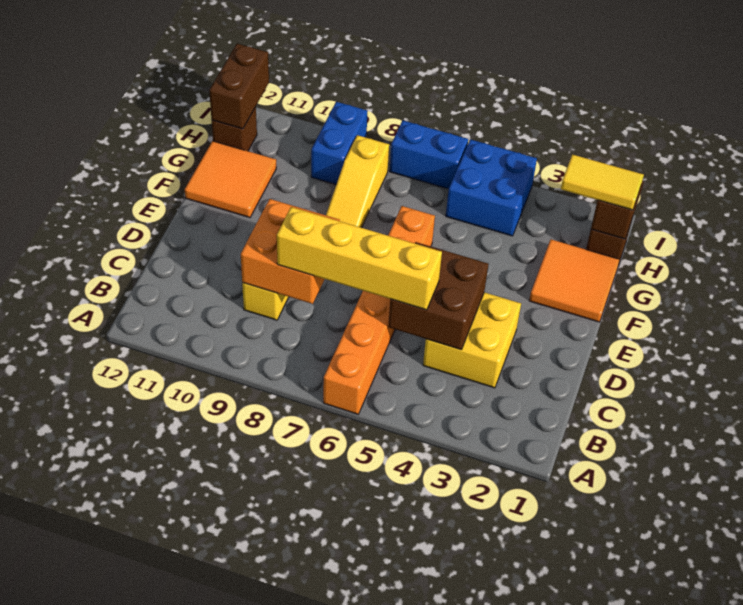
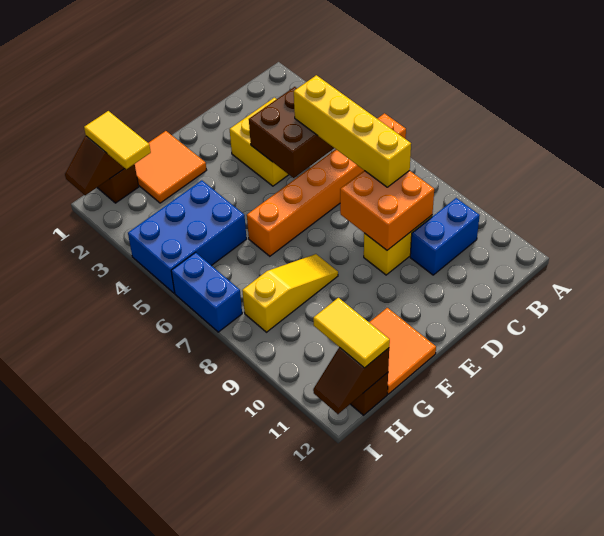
blue brick H4:I5 level 1 -> blue brick G4:I5 level 1
blue brick H9:I9 level 1 -> blue brick B10:C10 level 1
none -> yellow tile H11:H12 level 3
brown brick H12:I12 level 2 -> brown slope H12:I12 level 2 top H

